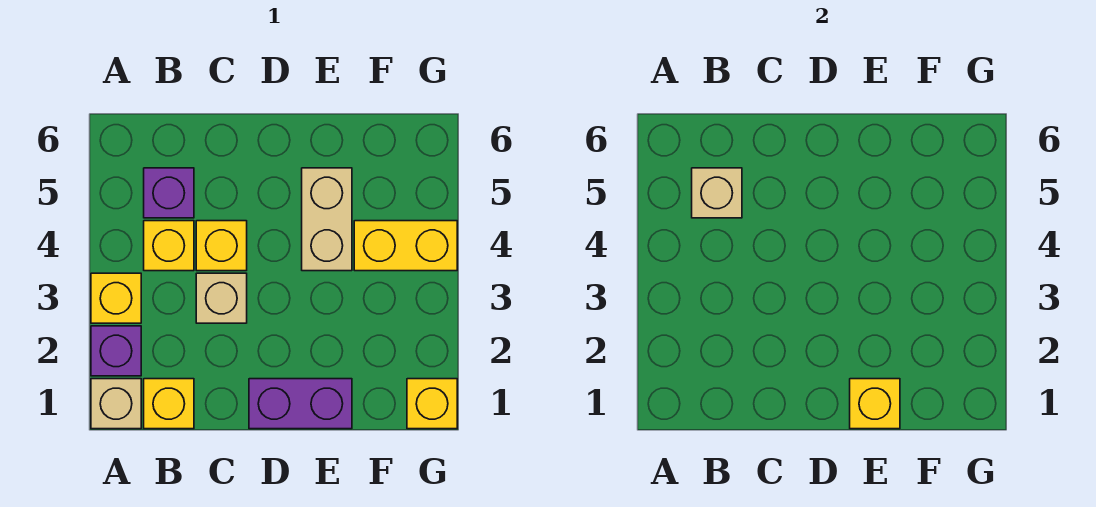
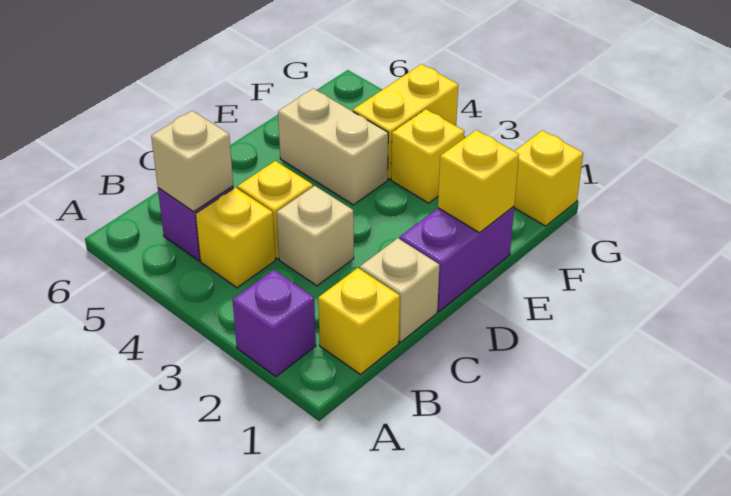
tan brick A1 level 1 -> tan brick C1 level 1
yellow brick A3 level 1 -> yellow brick F3 level 1

